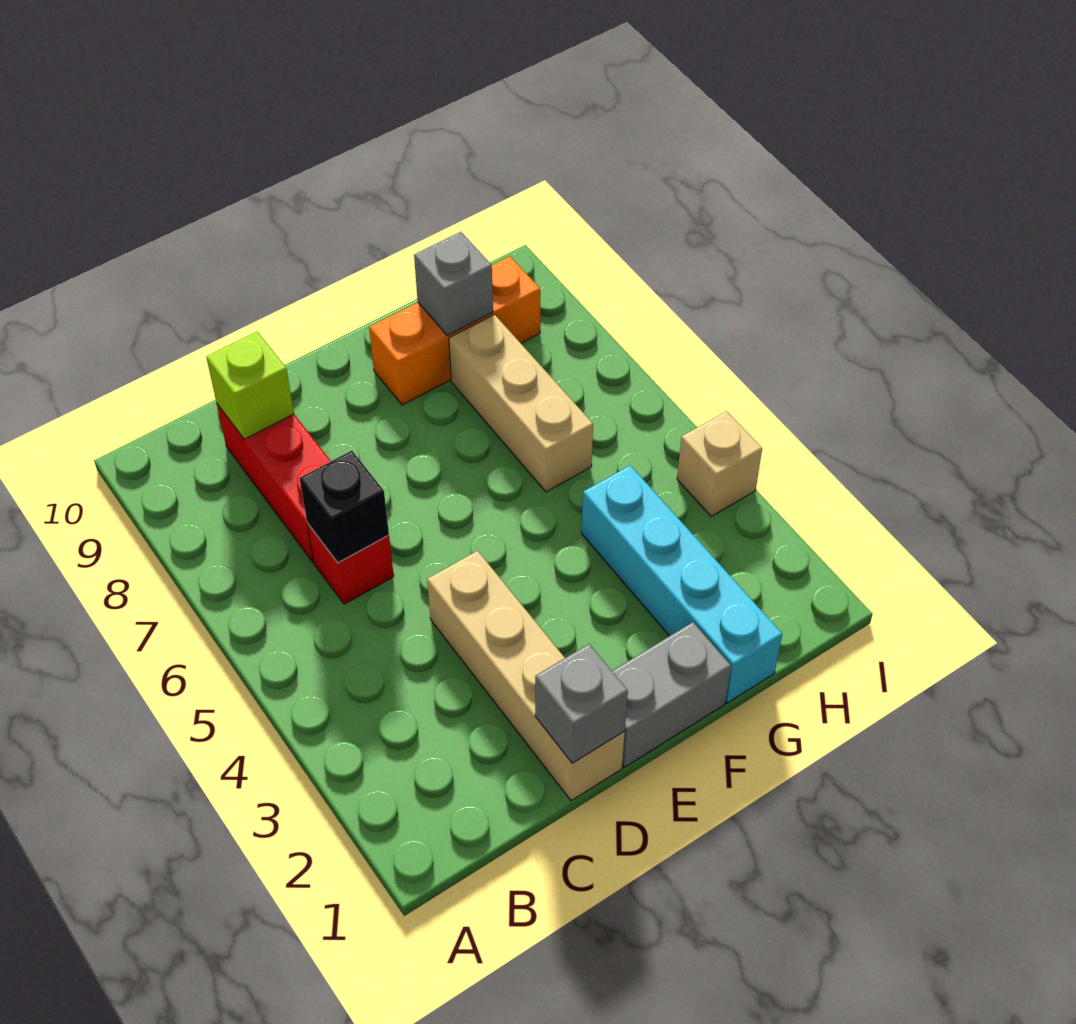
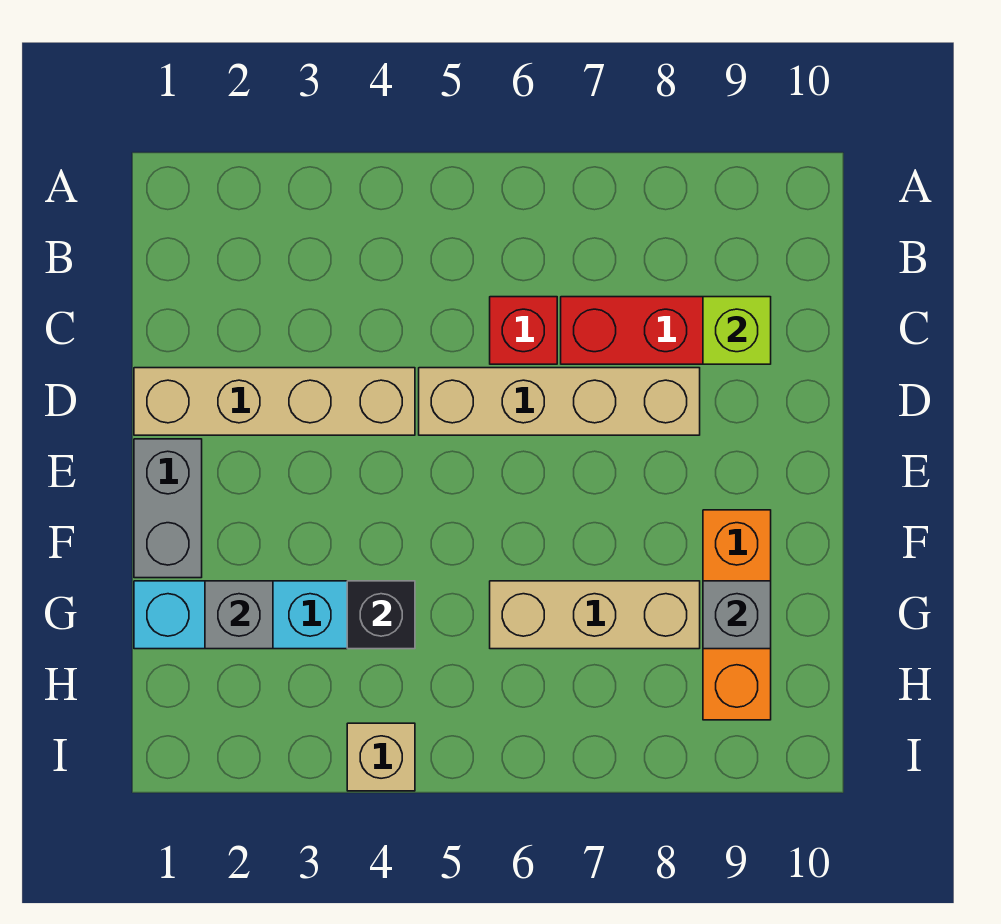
black brick C6 level 2 -> black brick G4 level 2
grey brick D1 level 2 -> grey brick G2 level 2
none -> tan brick D5:D8 level 1

